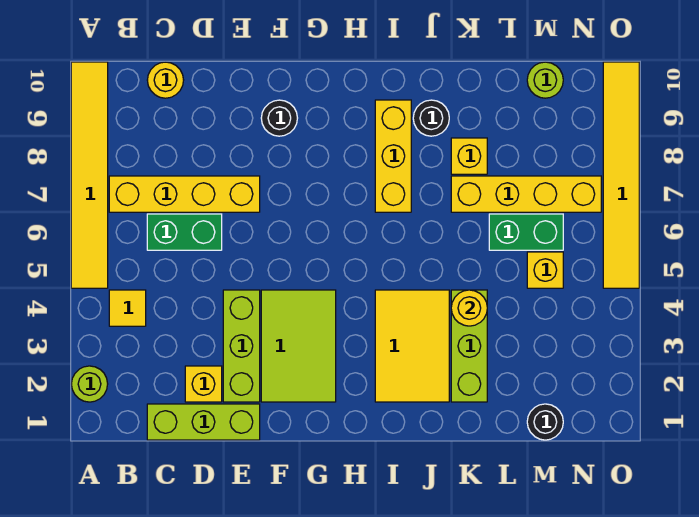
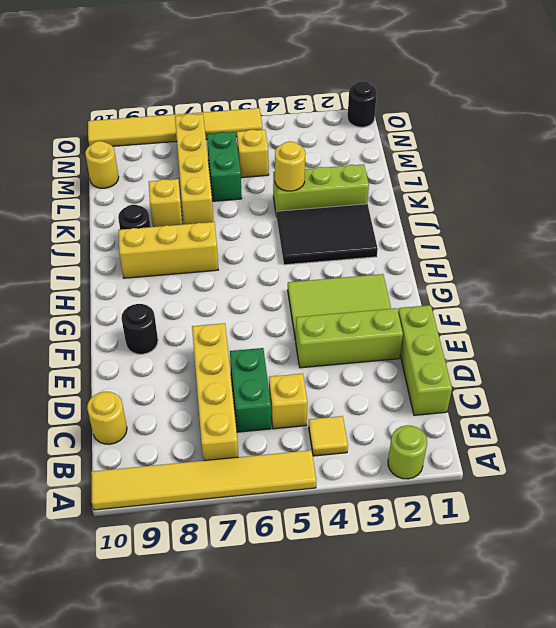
yellow brick D2 level 1 -> yellow brick C5 level 1
yellow tile I2:J4 level 1 -> black tile I2:J4 level 1
black round brick M1 level 1 -> black round brick O1 level 1
lime round brick M10 level 1 -> yellow round brick M10 level 1

